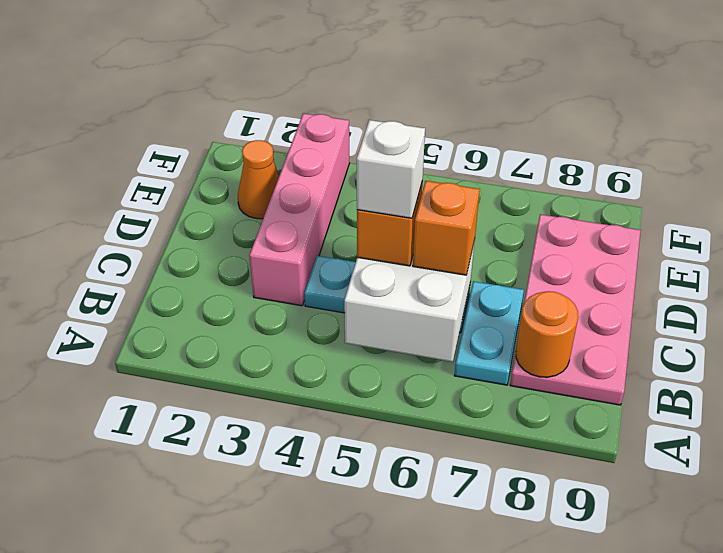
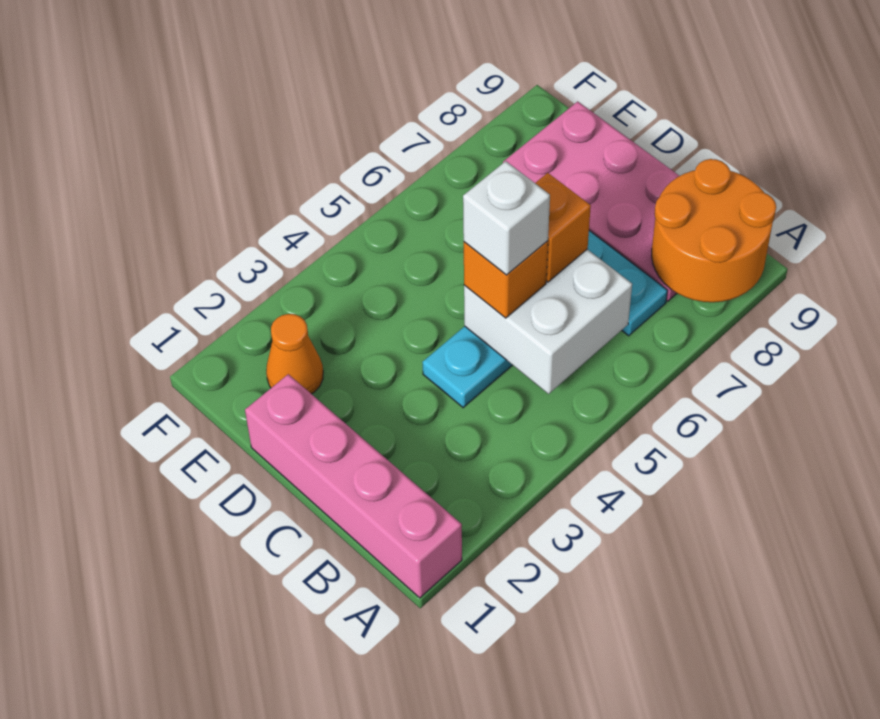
orange round brick B8 level 2 -> orange round brick A8:B9 level 2
pink brick C3:F3 level 1 -> pink brick A1:D1 level 1

